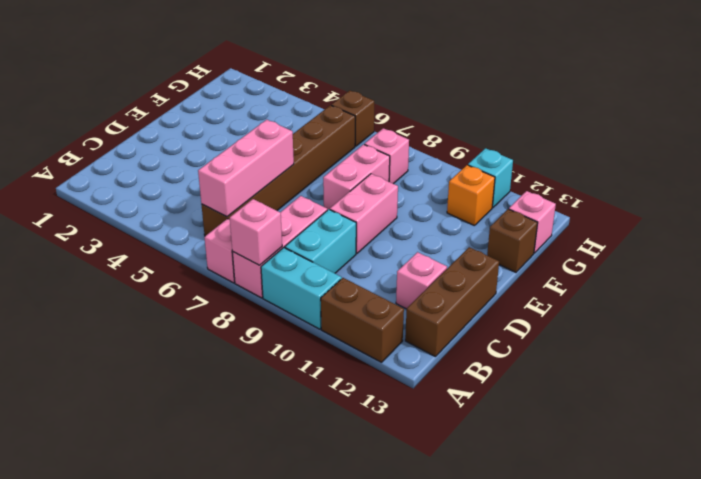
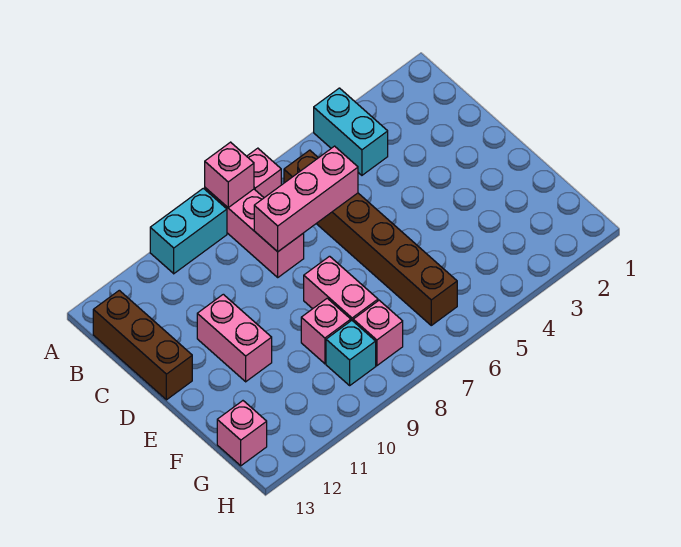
brown brick A11:A12 level 1 -> none
pink brick B6:D6 level 2 -> pink brick C6:C8 level 2
cyan brick B9:C9 level 1 -> cyan brick A4:B4 level 1
pink brick C12 level 1 -> pink brick F9 level 1
pink brick D9:E9 level 1 -> pink brick D11:E11 level 1
brown brick F13 level 1 -> none
orange brick G11 level 1 -> none
brown brick H6 level 1 -> none
cyan brick H11 level 1 -> cyan brick G9 level 1

